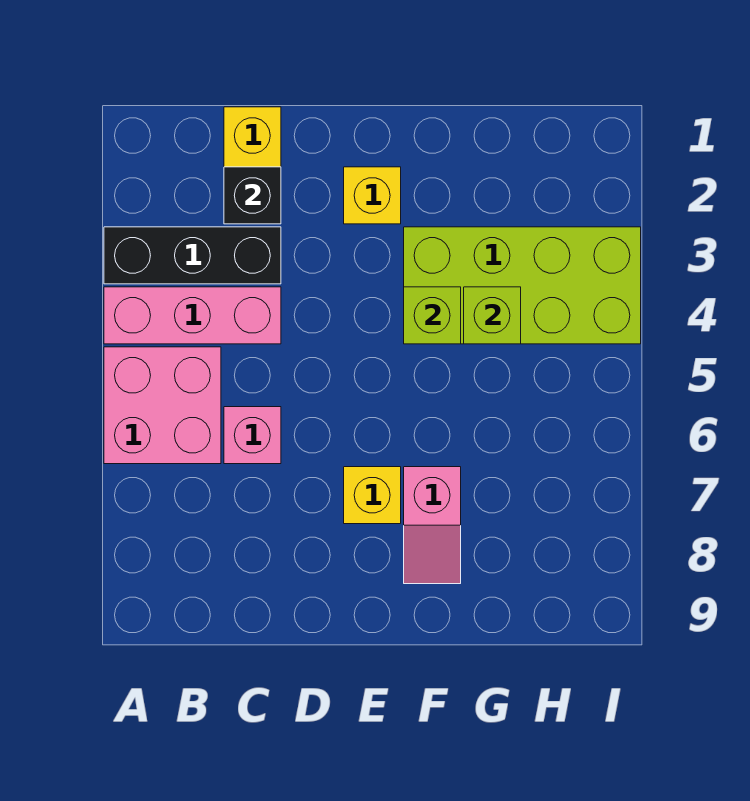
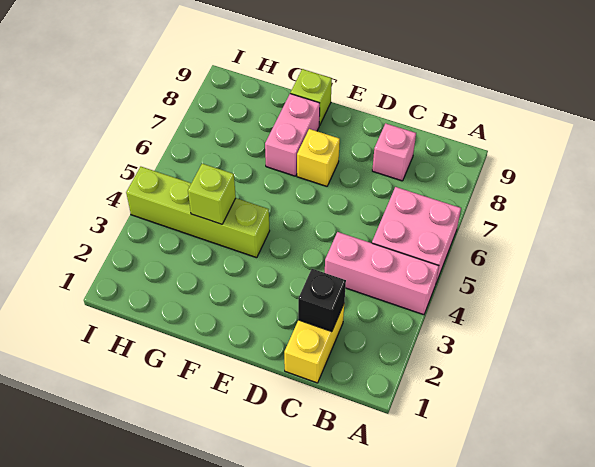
black brick A3:C3 level 1 -> none
pink brick C6 level 1 -> pink brick C8 level 1
yellow brick E2 level 1 -> none
lime brick F3:I4 level 1 -> lime brick F4:I4 level 1
lime brick F4 level 2 -> lime brick F9 level 1
pink slope F7:F8 level 1 top 7 -> pink brick F7:F8 level 1

